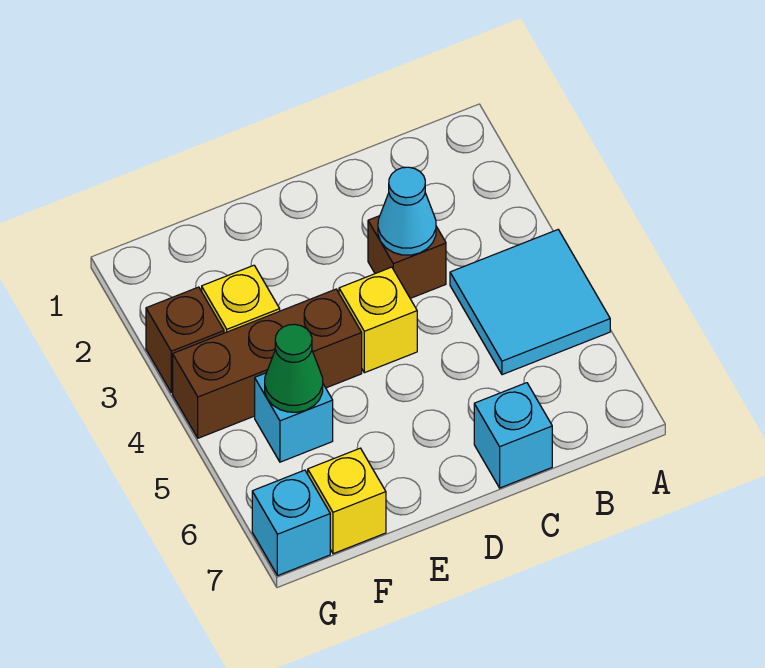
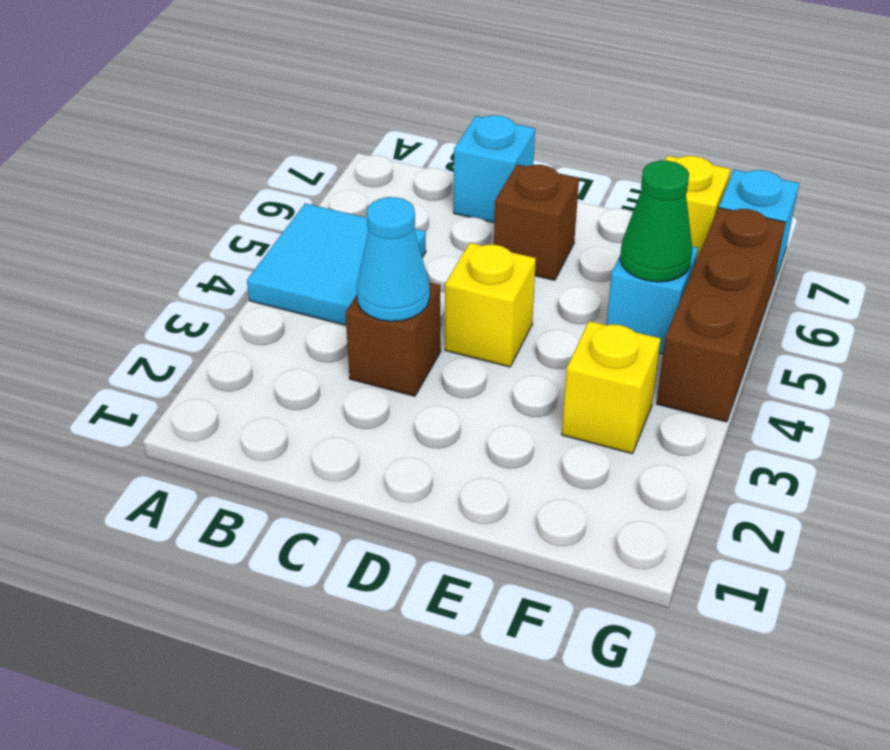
brown brick E4:G4 level 1 -> brown brick G4:G6 level 1
brown brick G3 level 1 -> brown brick D6 level 1

